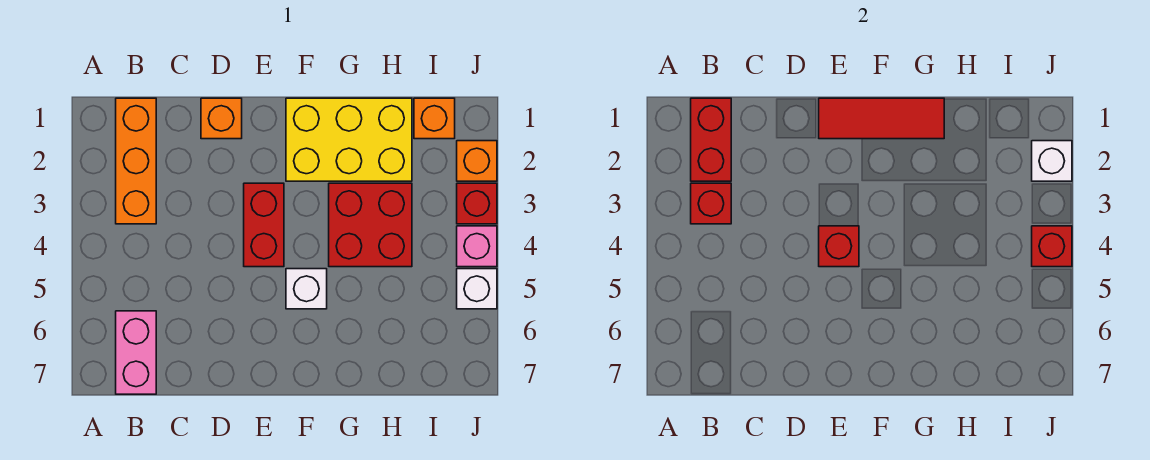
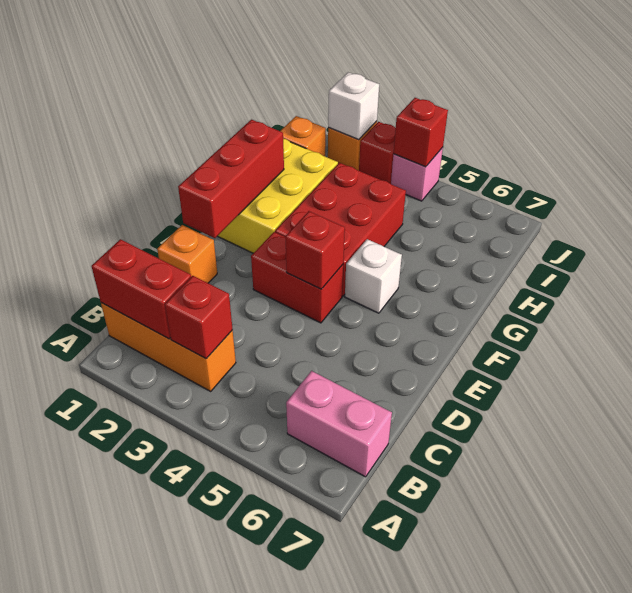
red tile E1:G1 level 2 -> red brick E1:G1 level 2
red brick G3:H4 level 1 -> red brick F3:H4 level 1
white brick J5 level 1 -> none

